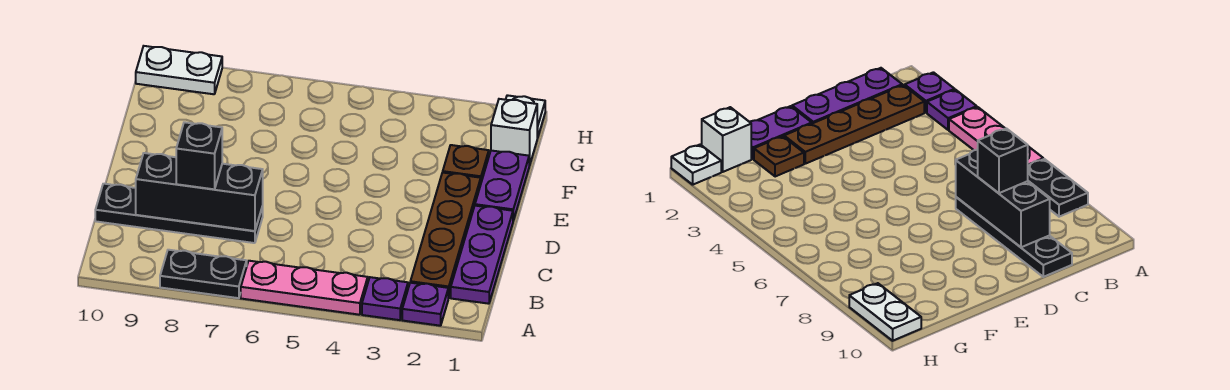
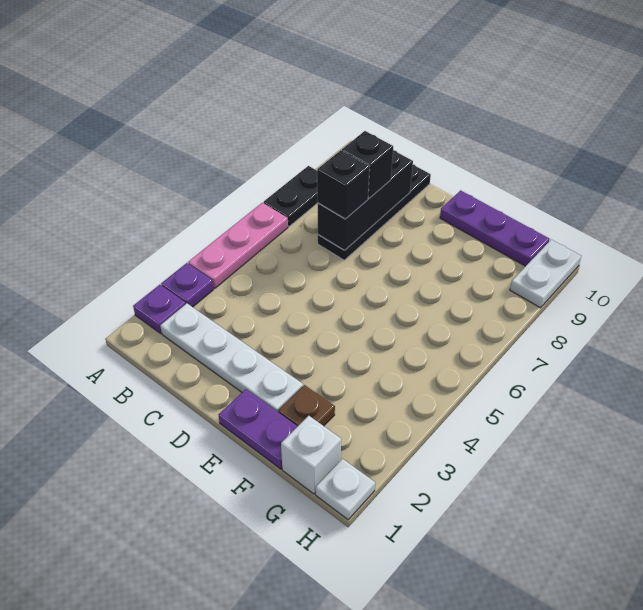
purple plate B1:D1 level 1 -> purple plate E10:G10 level 1
brown plate B2:E2 level 1 -> white plate B2:E2 level 1
none -> black brick C7 level 3

